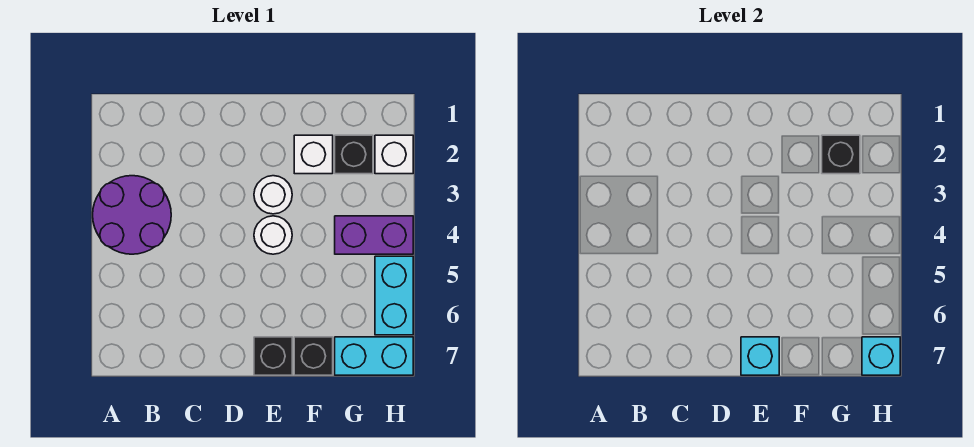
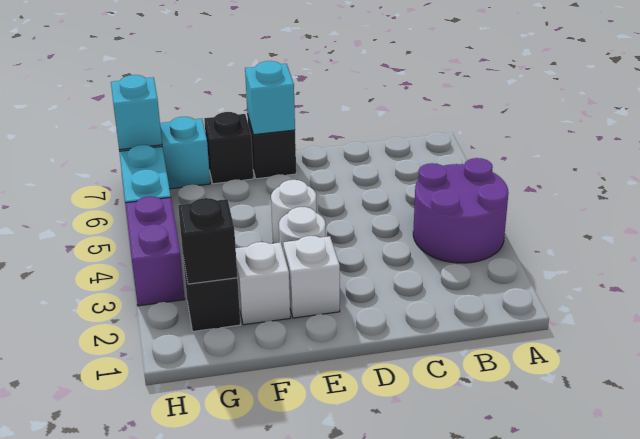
purple brick G4:H4 level 1 -> purple brick H3:H4 level 1
white brick H2 level 1 -> white brick E2 level 1

